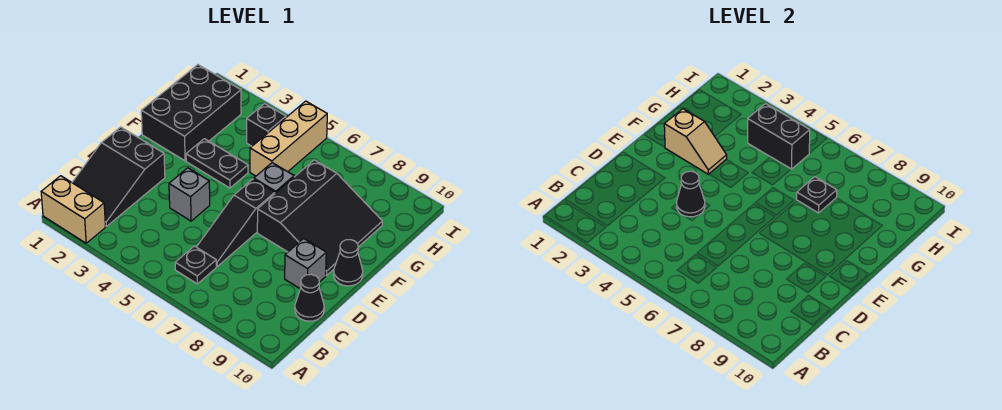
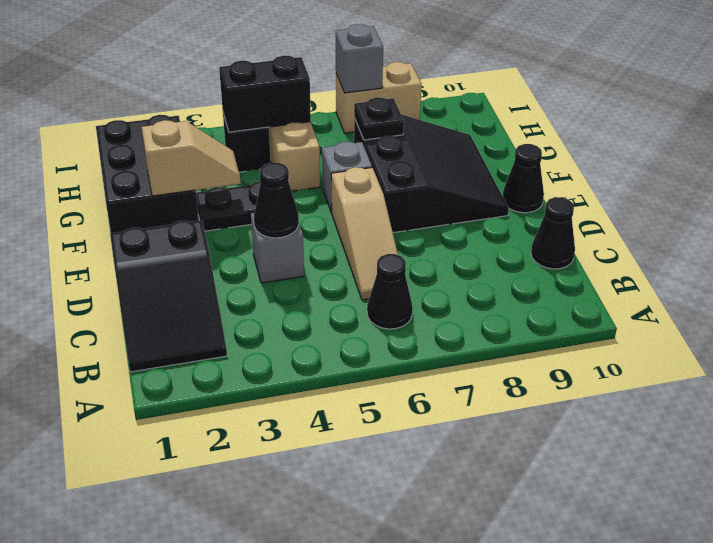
tan brick A1:A2 level 1 -> tan brick I7:I8 level 1
black plate B6 level 1 -> black cone B6 level 1
black slope C6:E6 level 1 top E -> tan slope C6:E6 level 1 top E
grey brick D9 level 1 -> grey brick I7 level 2

